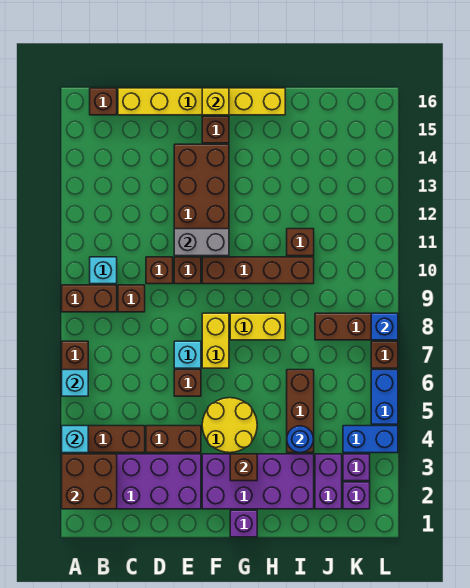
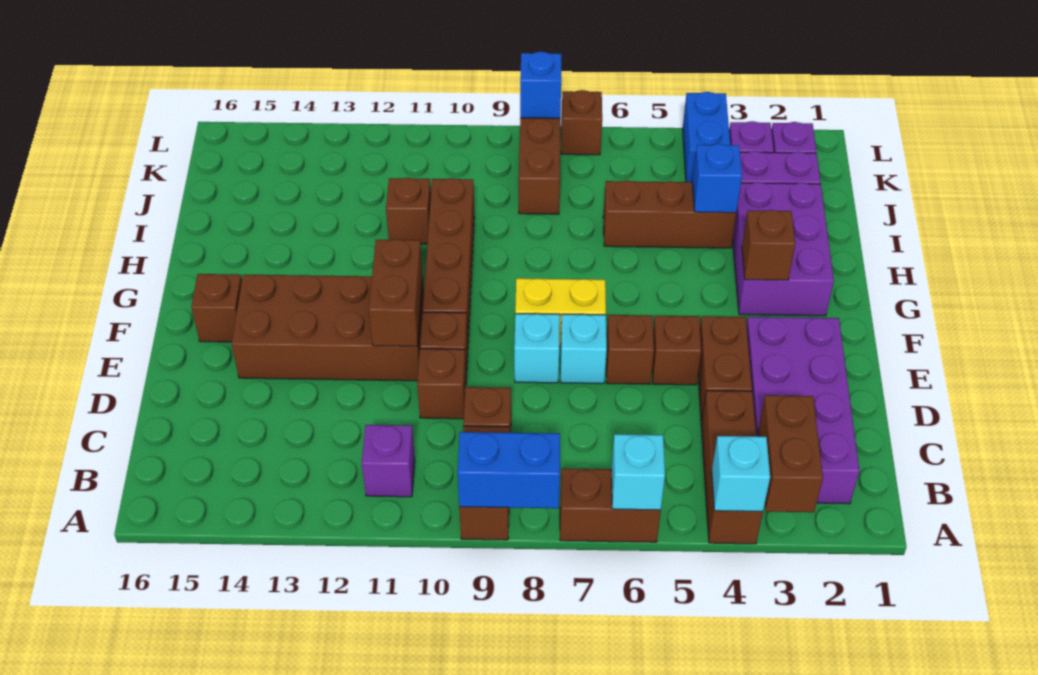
brown brick A2:B3 level 2 -> brown brick A3:B3 level 2
cyan brick B10 level 1 -> cyan brick E8 level 1
brown brick B16 level 1 -> brown brick E5 level 1
yellow brick C16:H16 level 1 -> none
grey brick E11:F11 level 2 -> brown brick E11:F11 level 2
purple brick F2:I3 level 1 -> purple brick G2:I3 level 1
yellow round brick F4:G5 level 1 -> none
yellow brick F16 level 2 -> none
purple brick G1 level 1 -> purple brick B11 level 1
yellow brick G8:H8 level 1 -> none
blue round brick I4 level 2 -> blue brick I4 level 2
blue brick L5:L6 level 1 -> blue brick A8:A9 level 2

